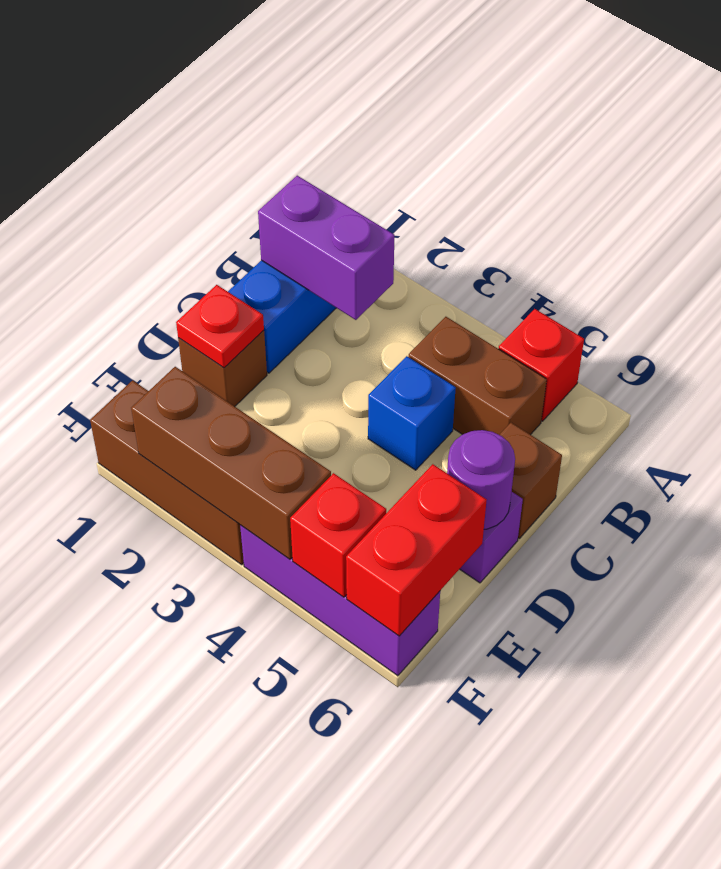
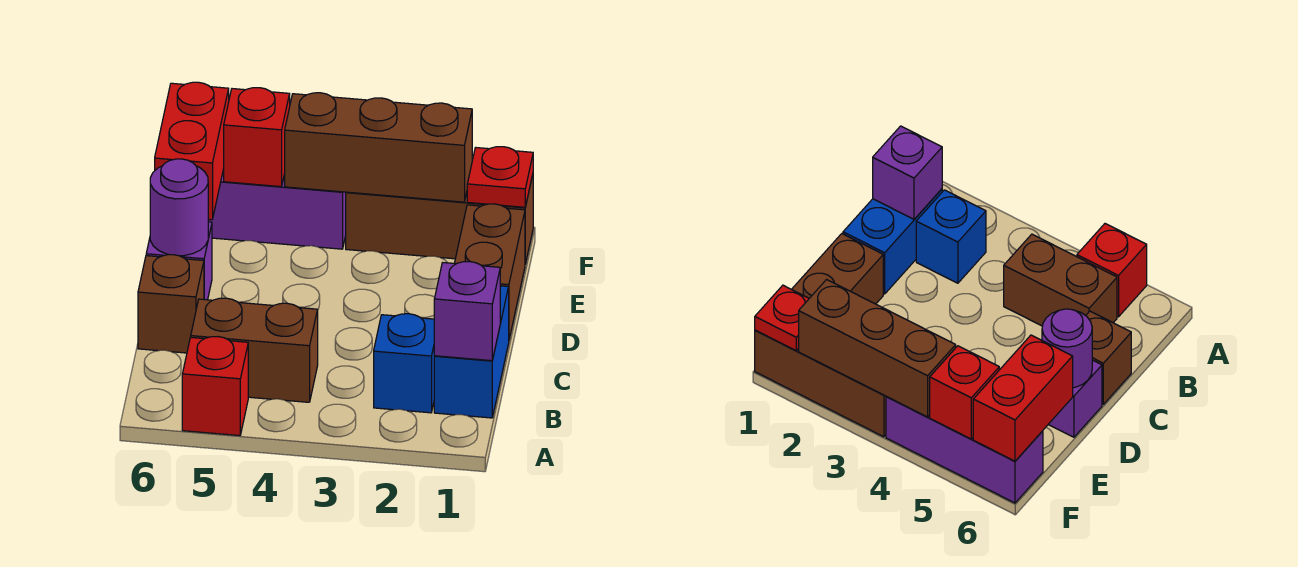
purple brick B1:B2 level 2 -> purple brick B1 level 2
blue brick C4 level 1 -> blue brick B2 level 1
brown brick D1 level 1 -> brown brick D1:E1 level 1
red plate D1 level 2 -> red plate F1 level 2

